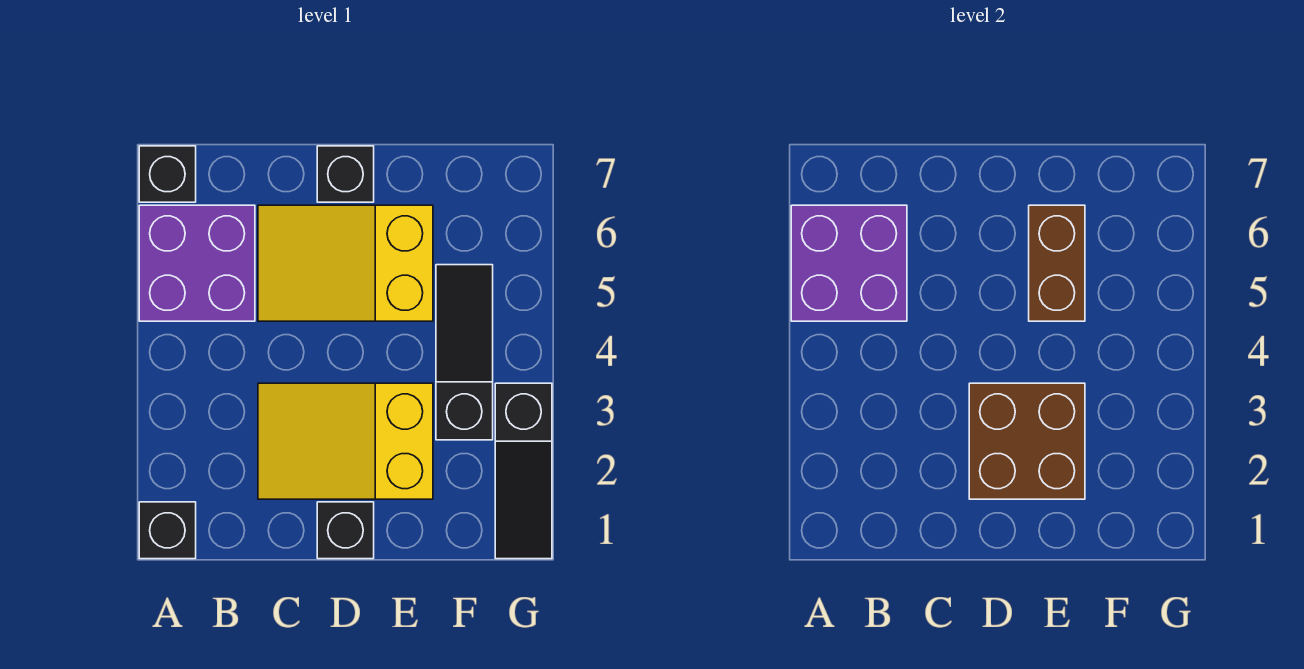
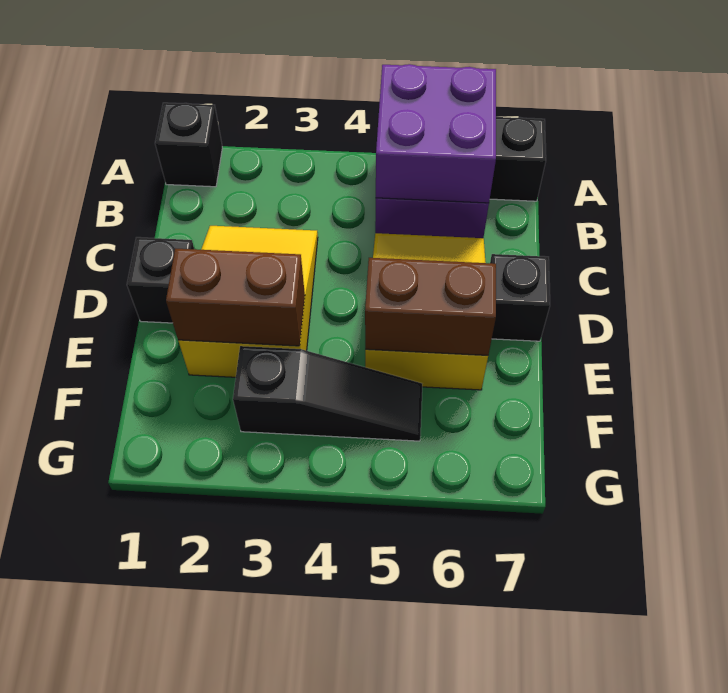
brown brick D2:E3 level 2 -> brown brick E2:E3 level 2
black slope G1:G3 level 1 top 3 -> none

